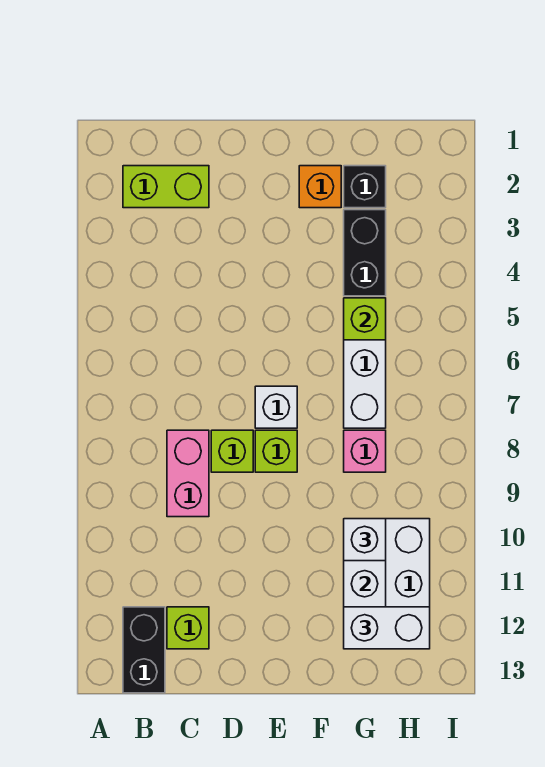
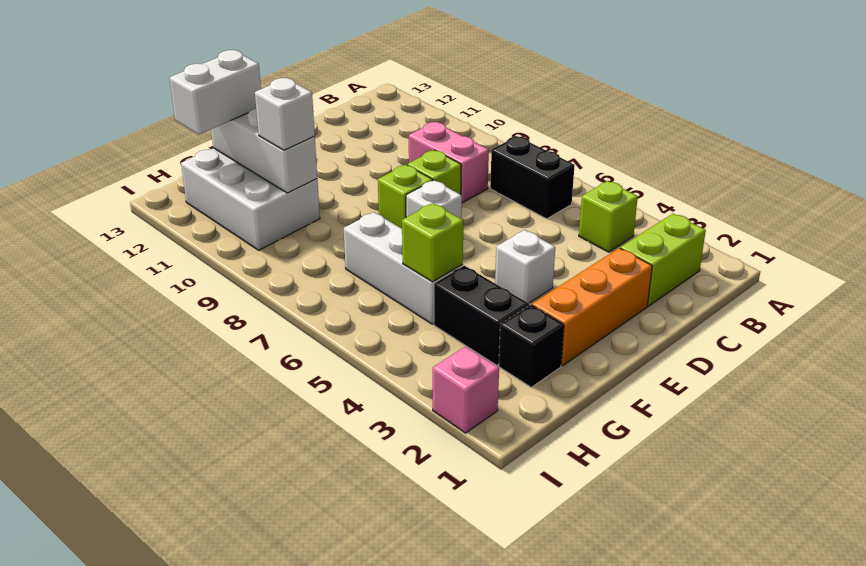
black brick B12:B13 level 1 -> black brick B6:B7 level 1
lime brick C12 level 1 -> lime brick B4 level 1
none -> white brick E4 level 1
orange brick F2 level 1 -> orange brick D2:F2 level 1
pink brick G8 level 1 -> pink brick I2 level 1

